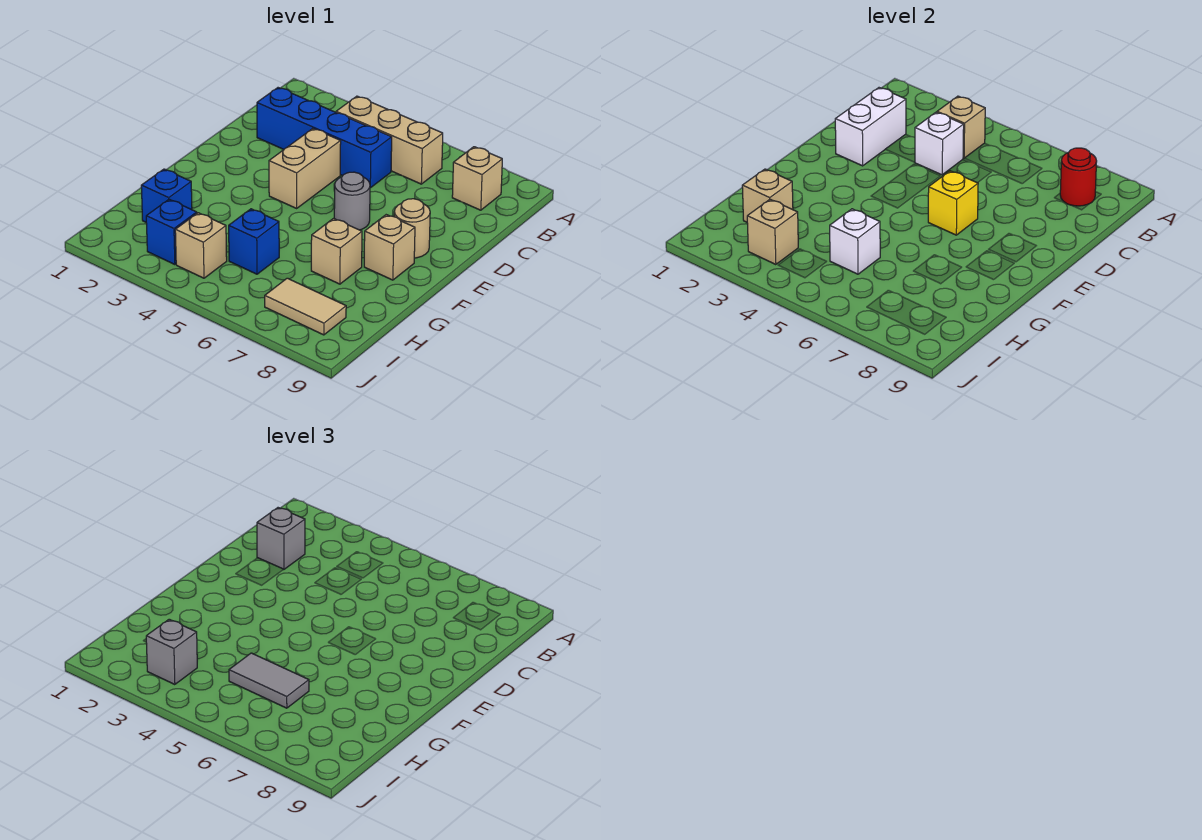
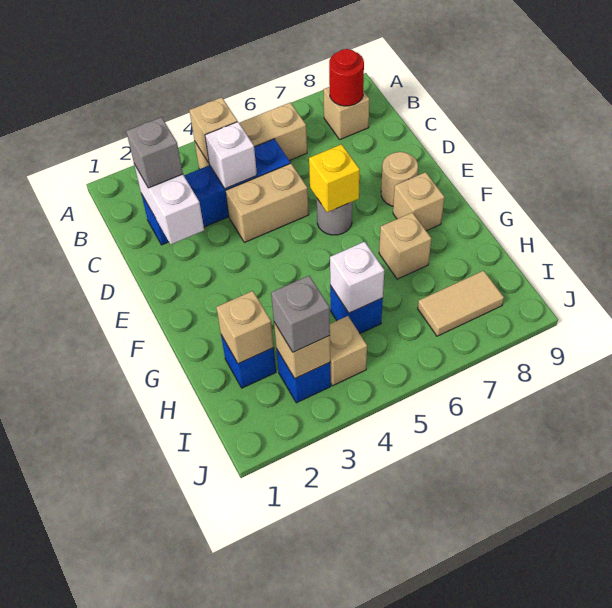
tan brick D4:E4 level 1 -> tan brick D4:D5 level 1
grey tile H5:H6 level 3 -> none

